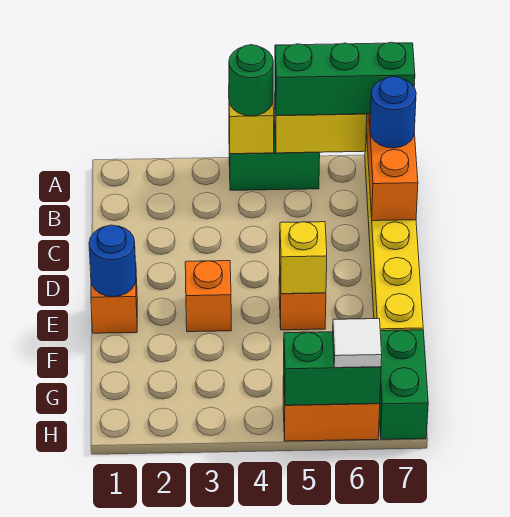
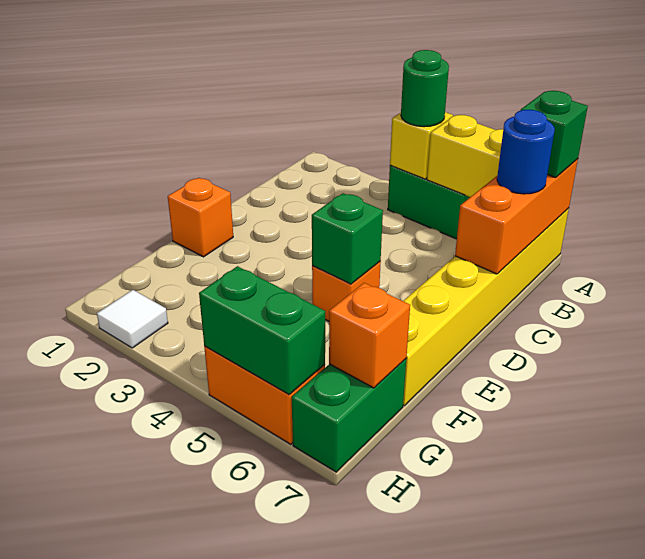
green brick A5:A7 level 3 -> green brick A7 level 3
blue round brick E1 level 2 -> none
orange brick E3 level 1 -> orange brick G7 level 2
yellow brick E5 level 2 -> green brick E5 level 2
white tile H6 level 3 -> white tile H2 level 1

